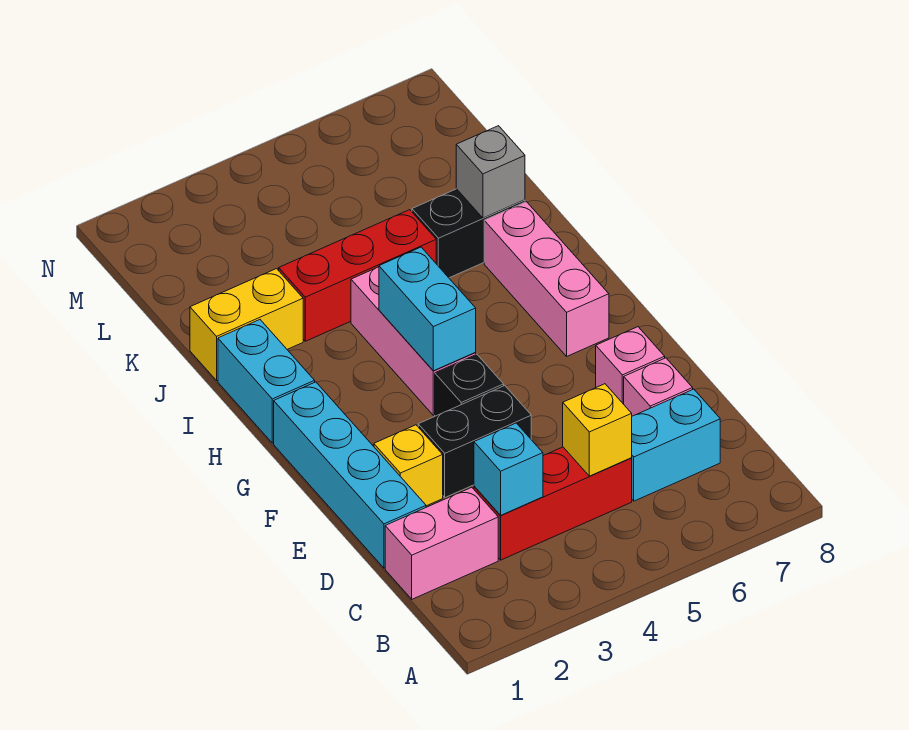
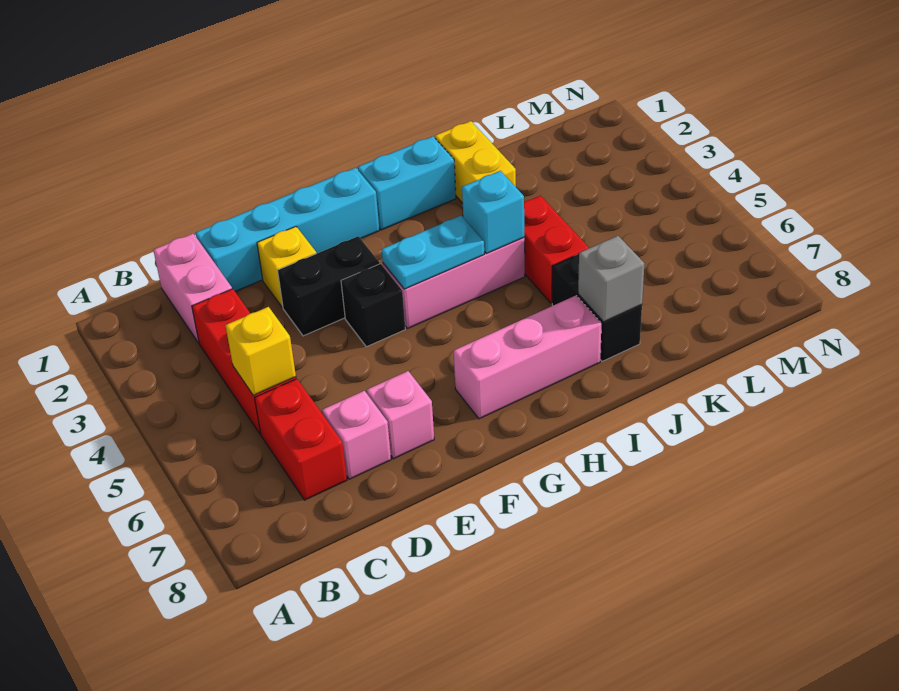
cyan brick C3 level 2 -> cyan brick I4 level 2
cyan brick C6:C7 level 1 -> red brick C6:C7 level 1
black brick E3:E4 level 1 -> black brick E3:F3 level 1
cyan brick G4:H4 level 2 -> cyan plate G4:H4 level 2
red brick J3:J5 level 1 -> red brick J4:J5 level 1

